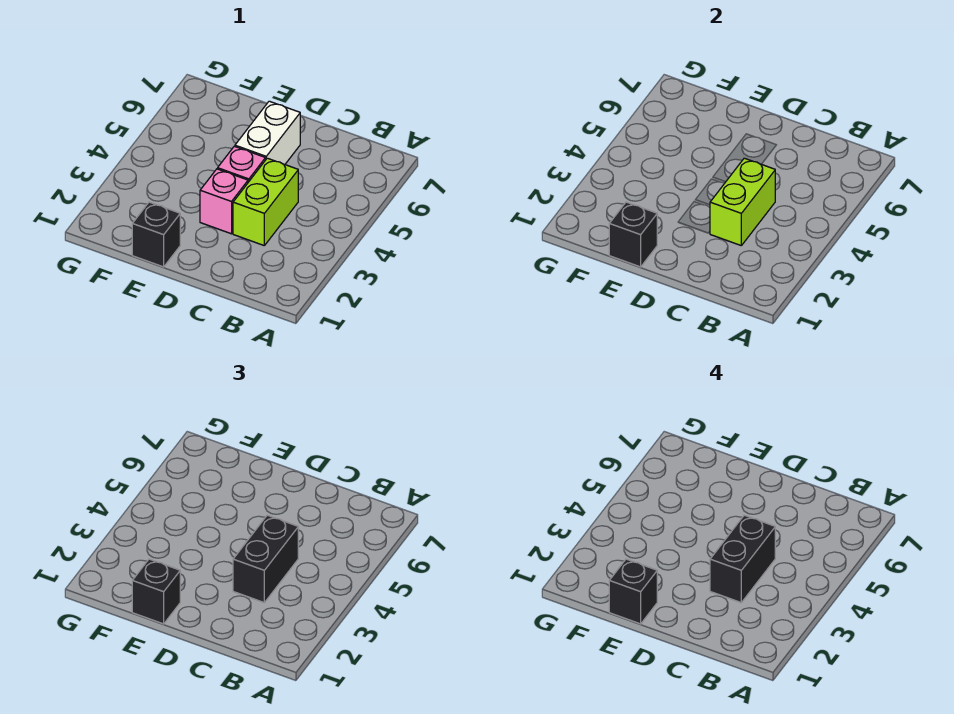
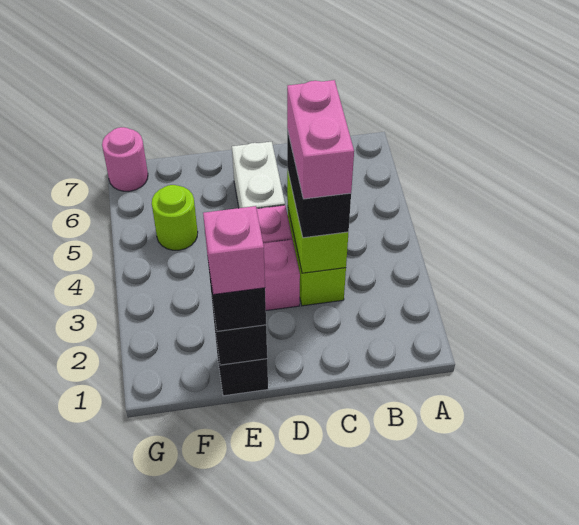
black brick C3:C4 level 4 -> pink brick C3:C4 level 4
black brick E1 level 4 -> pink brick E1 level 4
none -> lime round brick F5 level 1
none -> pink round brick G7 level 1

